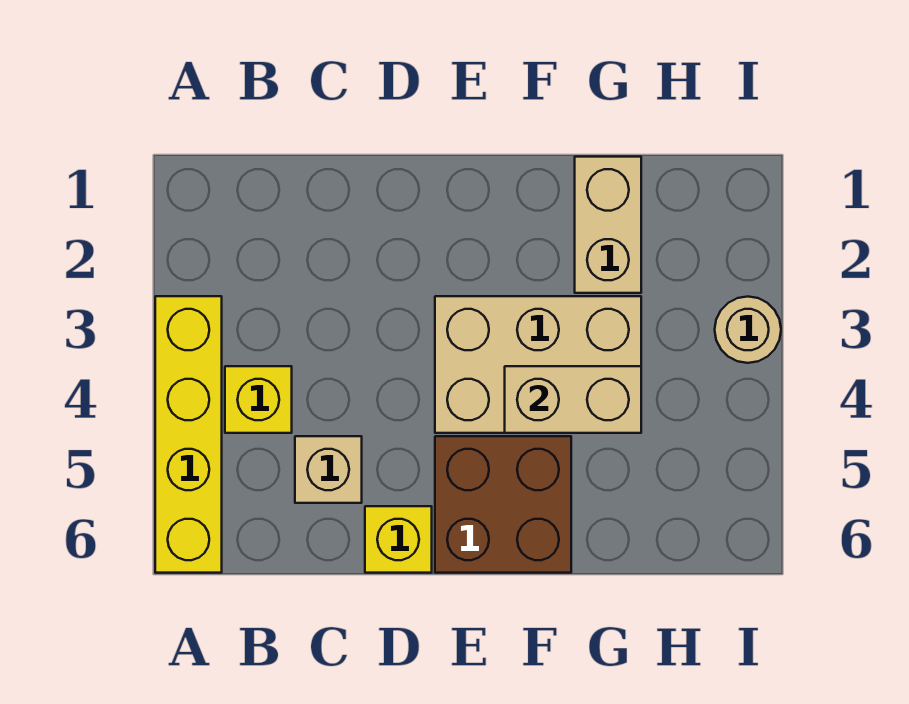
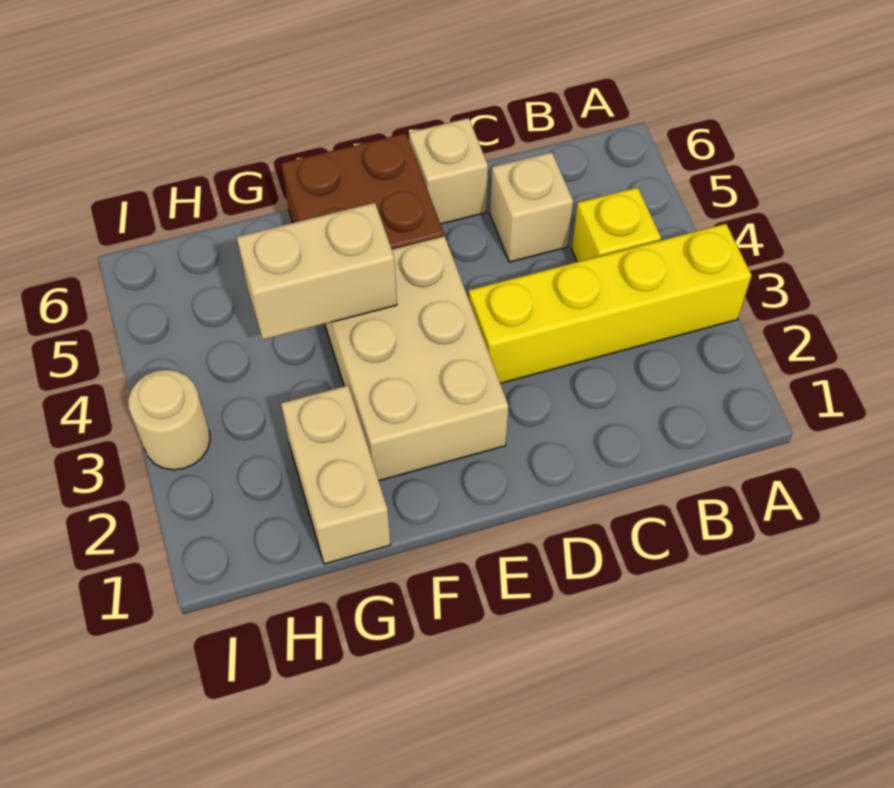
yellow brick A3:A6 level 1 -> yellow brick A3:D3 level 1
yellow brick D6 level 1 -> tan brick D6 level 1
tan brick E3:G4 level 1 -> tan brick E2:F4 level 1

